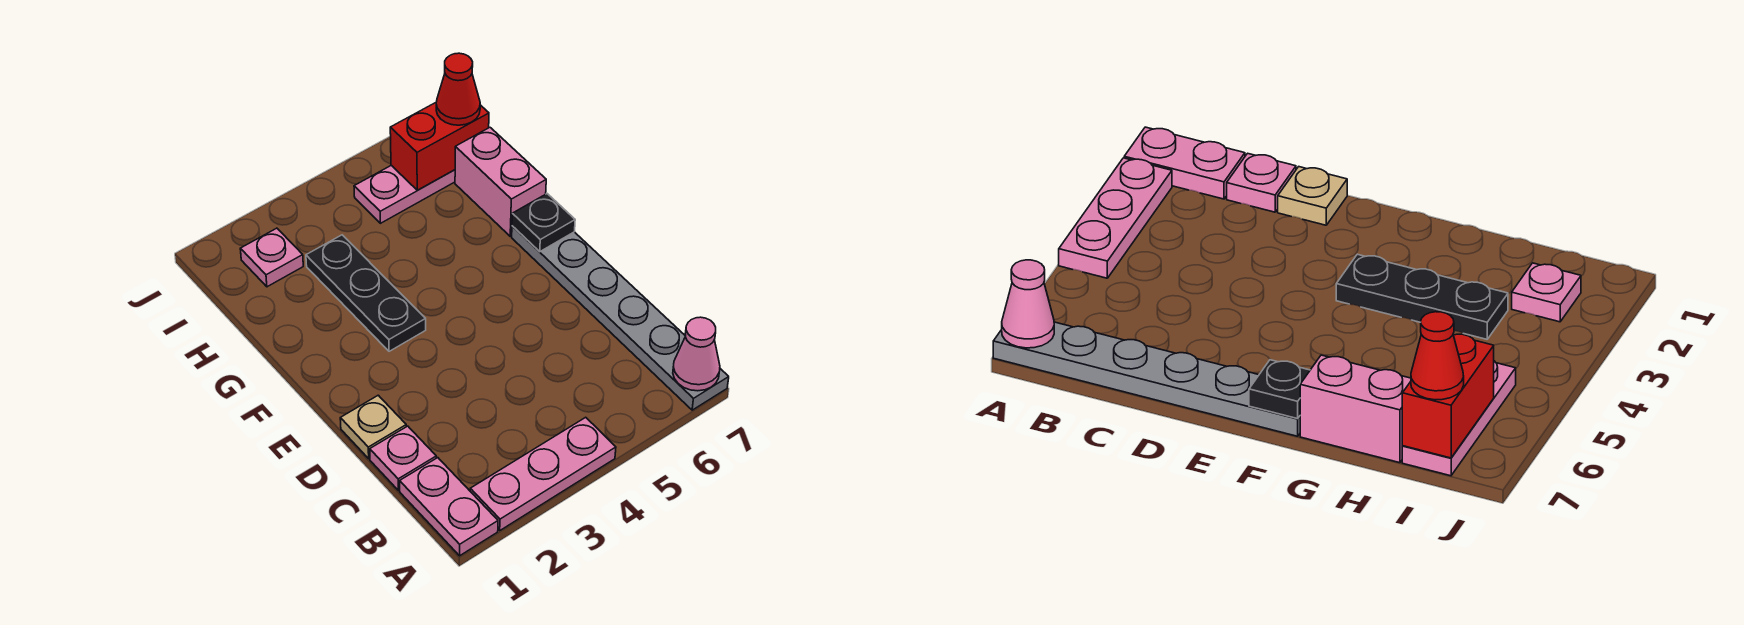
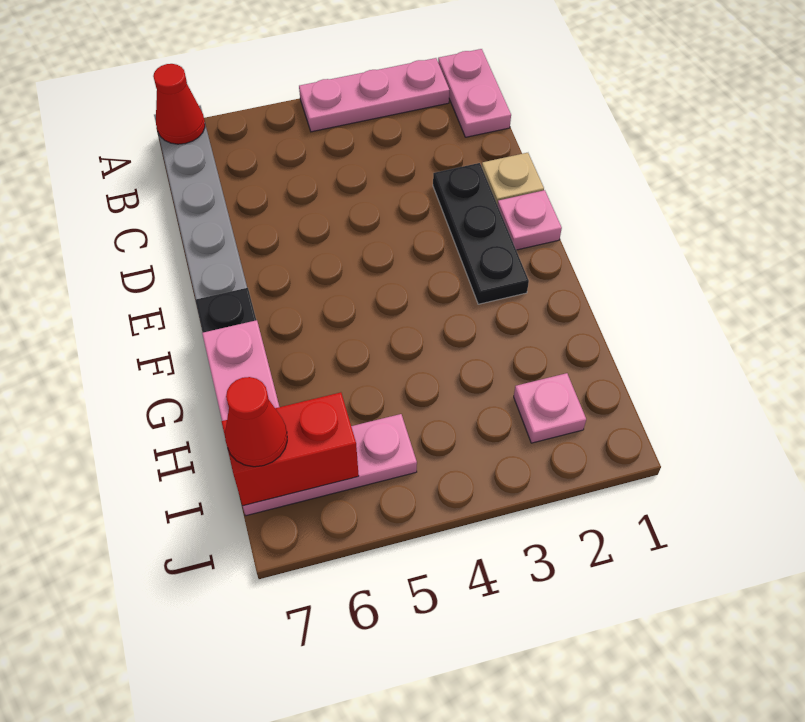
pink cone A7 level 2 -> red cone A7 level 2
pink plate C1 level 1 -> pink plate E1 level 1
black plate F3:H3 level 1 -> black plate D2:F2 level 1

